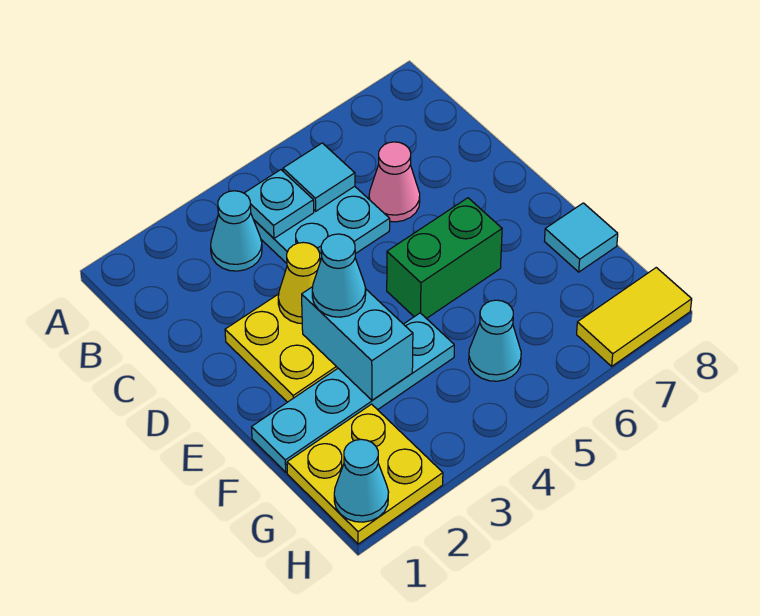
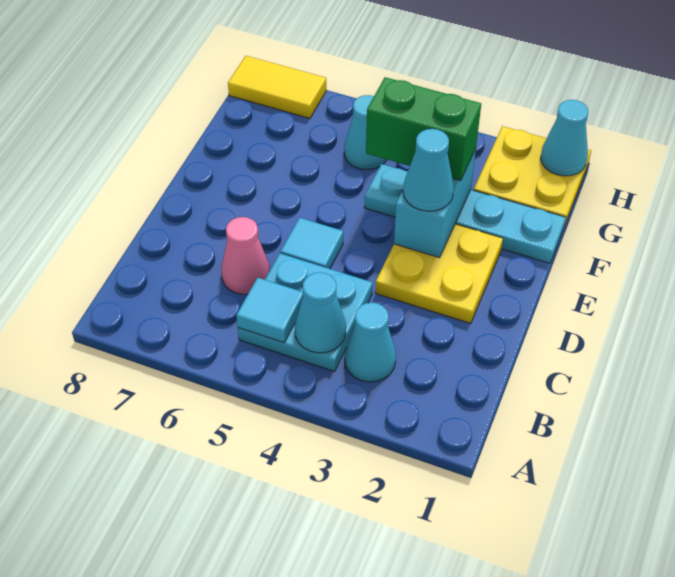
cyan plate B4 level 2 -> cyan cone B4 level 2
yellow cone D3 level 2 -> none
green brick E5:E6 level 1 -> green brick F3:F4 level 3
cyan tile F8 level 1 -> cyan tile D5 level 1

